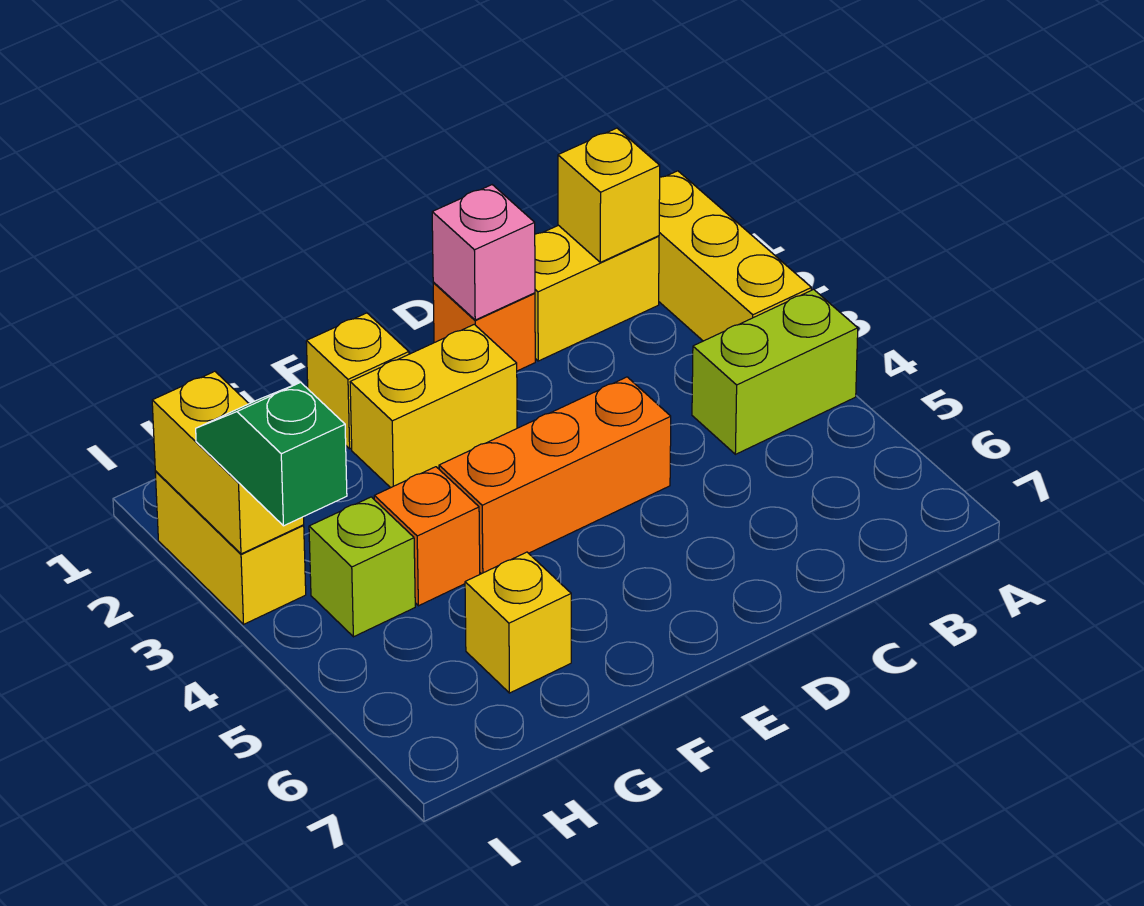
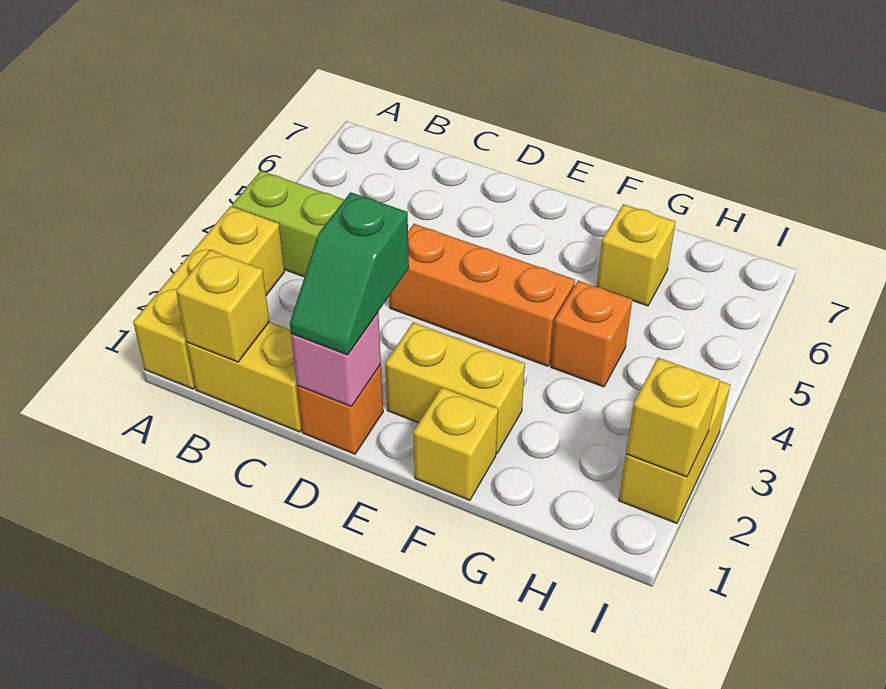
lime brick H4 level 1 -> none
yellow brick I2:I3 level 2 -> yellow brick I2 level 2
green slope I3:I4 level 3 top 4 -> green slope D1:D2 level 3 top 2

